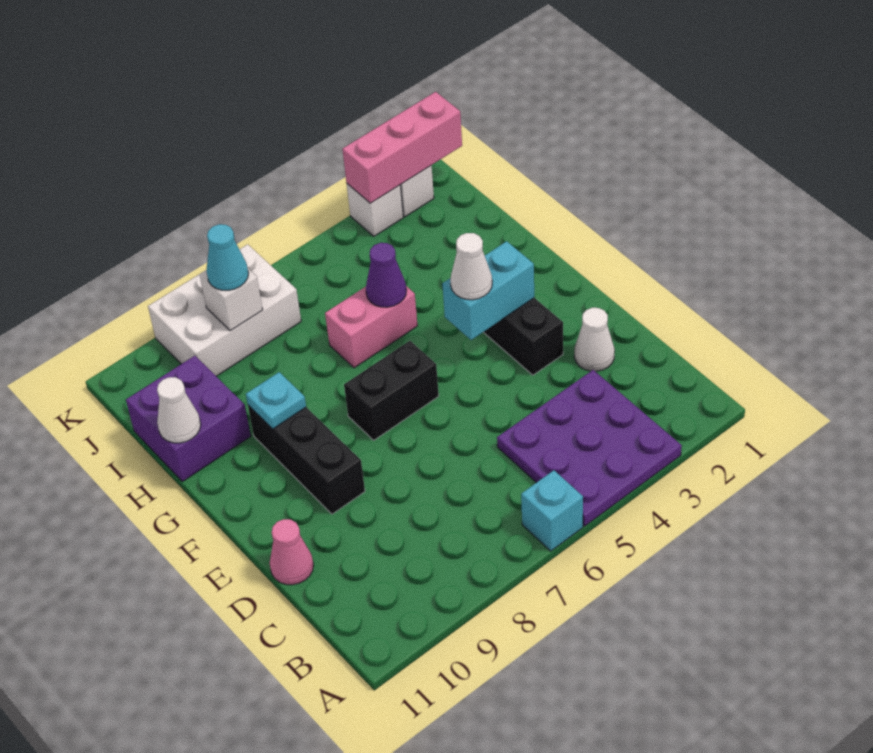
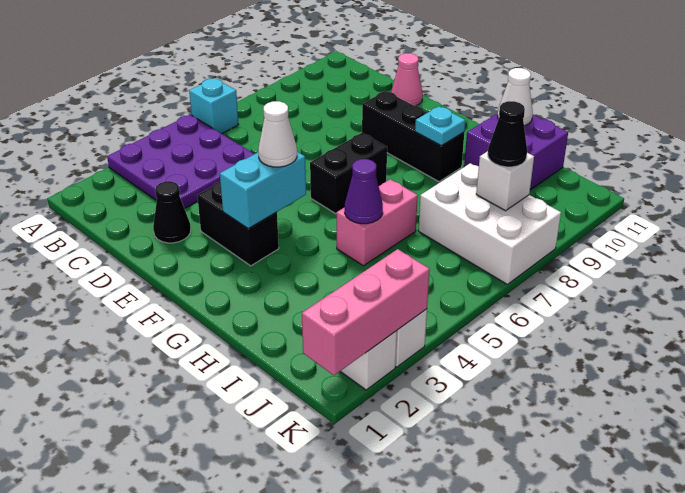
white cone D2 level 1 -> black cone D2 level 1
white brick J7:K9 level 1 -> white brick I7:K8 level 1
cyan cone J8 level 3 -> black cone J8 level 3

